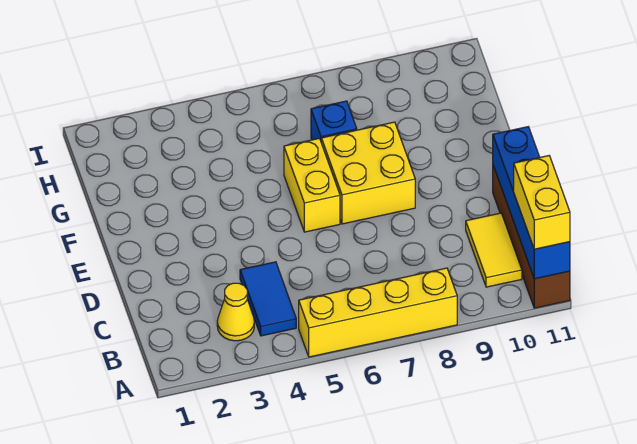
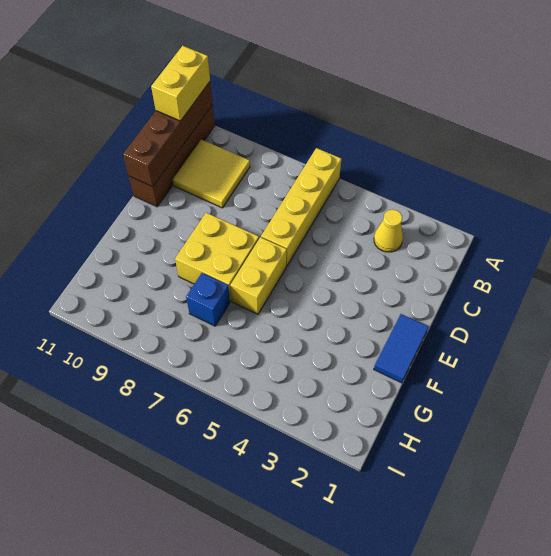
yellow brick A5:A8 level 1 -> yellow brick A6:D6 level 1
blue brick A11:D11 level 2 -> brown brick A11:D11 level 2
blue tile B4:C4 level 1 -> blue tile E1:F1 level 1
yellow tile B10:C10 level 1 -> yellow tile B9:C10 level 1

